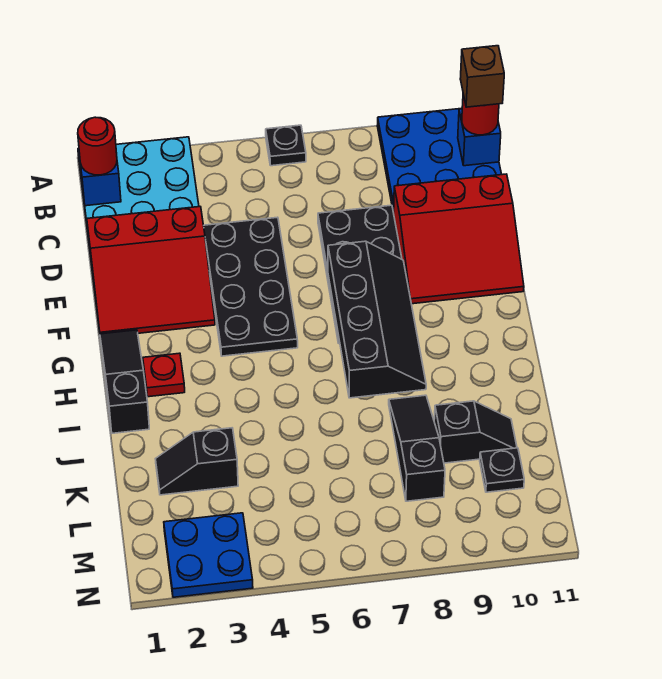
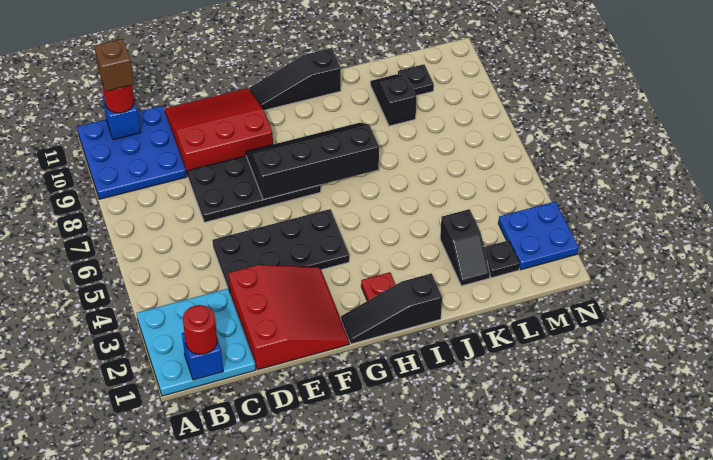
black plate A6 level 1 -> black plate L2 level 1
red slope D9:F11 level 1 top D -> red slope D9:F11 level 1 top 9
black slope J8:L8 level 1 top L -> black slope G11:I11 level 1 top I

